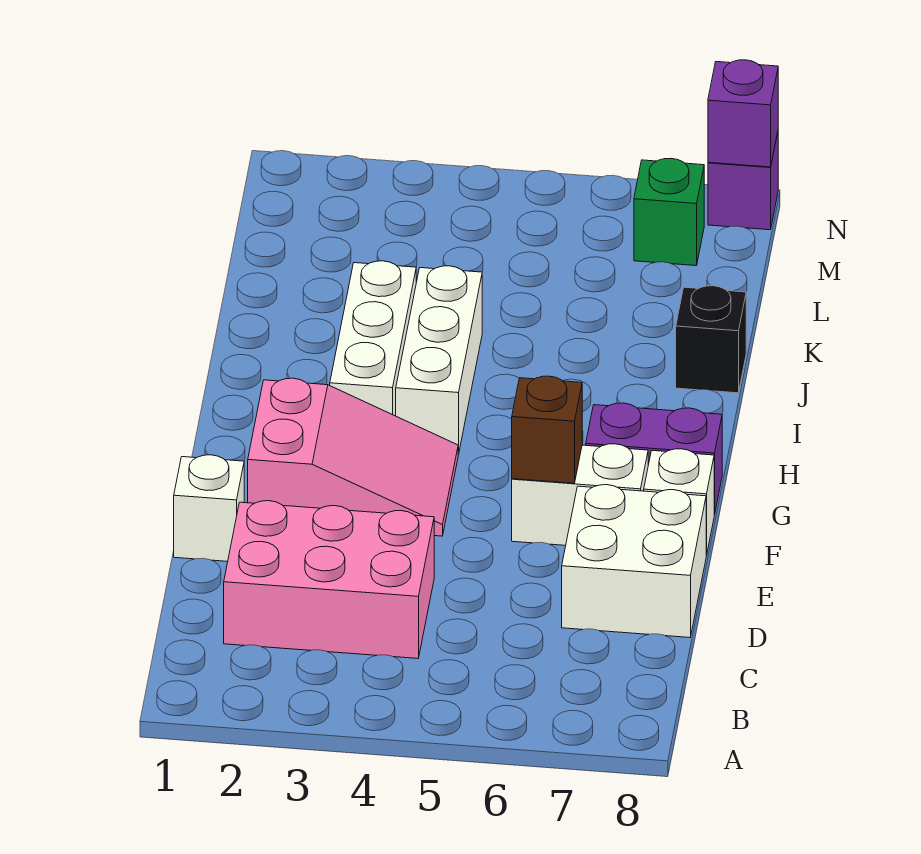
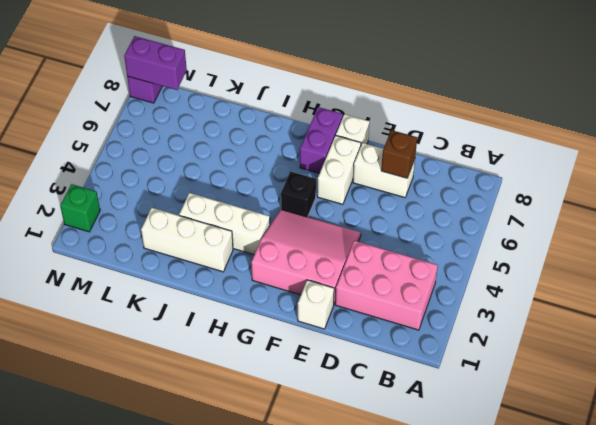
pink brick C2:D4 level 1 -> pink brick B2:D3 level 1
white brick D7:E8 level 1 -> white brick D7:E7 level 1
pink slope F2:G4 level 1 top 2 -> pink slope E2:G4 level 1 top 2
brown brick F6 level 2 -> brown brick D7 level 2
white brick H4:J4 level 1 -> white brick I2:K2 level 1
black brick J8 level 1 -> black brick G5 level 1
green brick M7 level 1 -> green brick N2 level 1
purple brick N8 level 2 -> purple brick M8:N8 level 2

